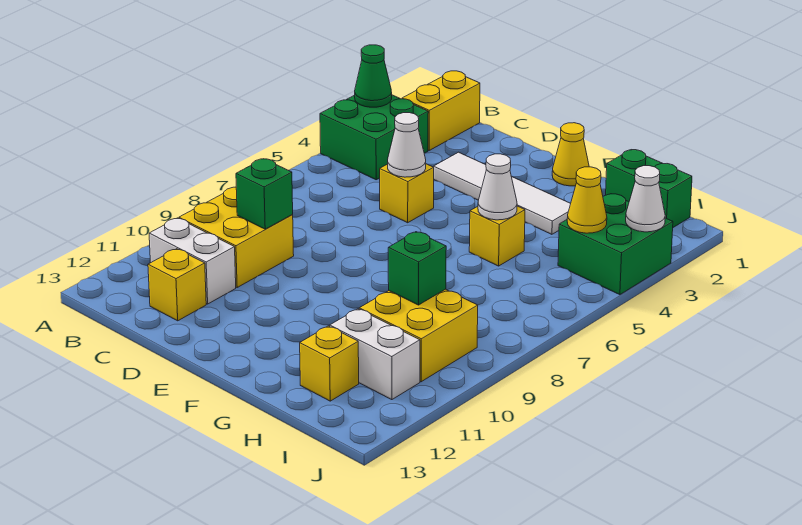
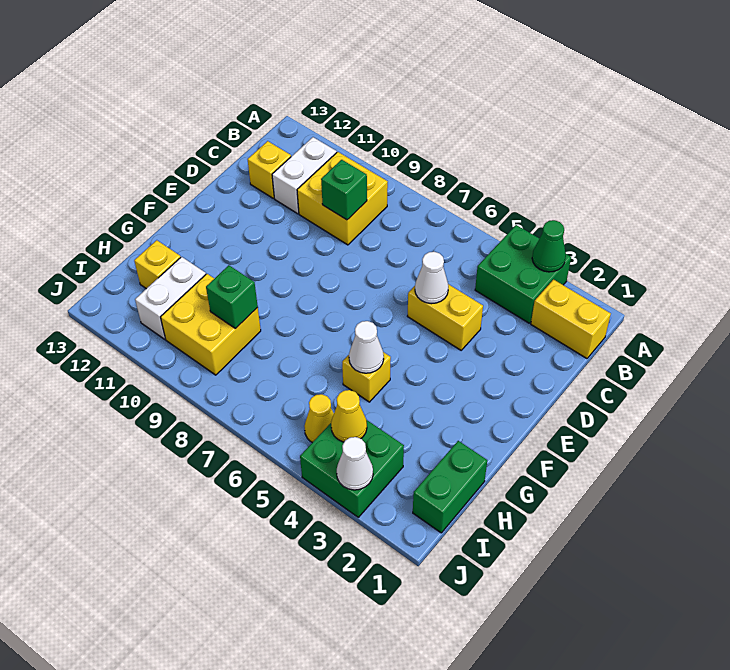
white tile D3:G3 level 1 -> none
yellow brick D5 level 1 -> yellow brick D4:D5 level 1
yellow cone F1 level 1 -> yellow cone I5 level 1

